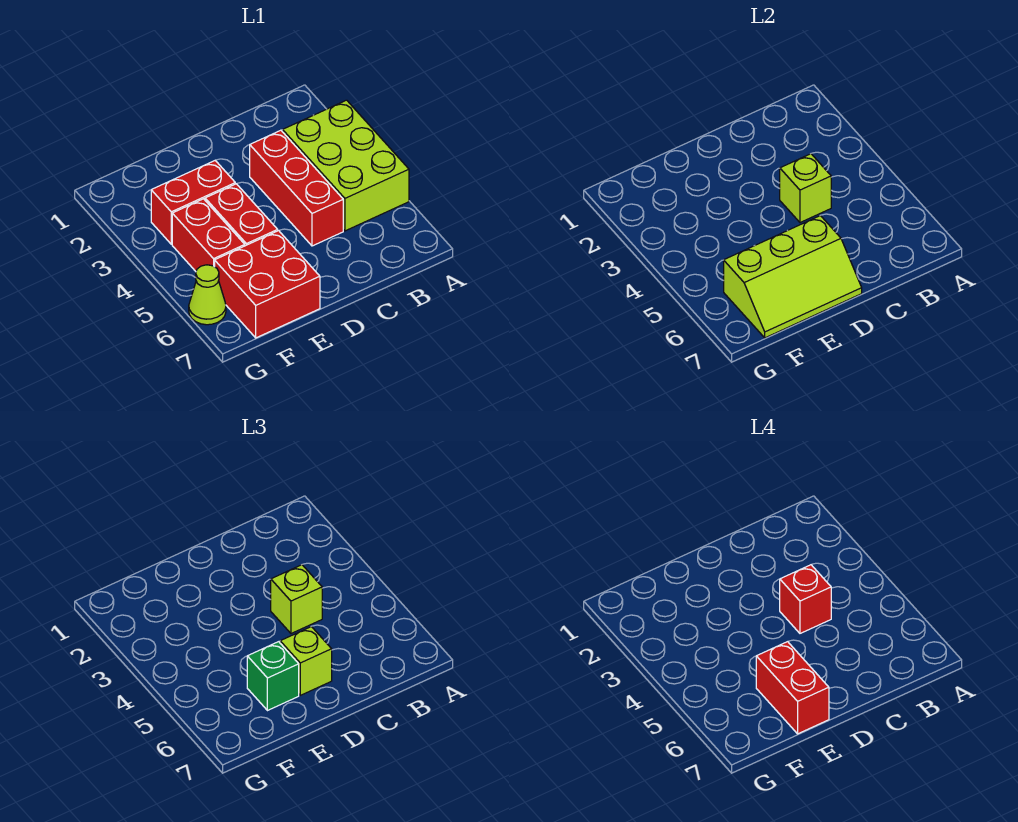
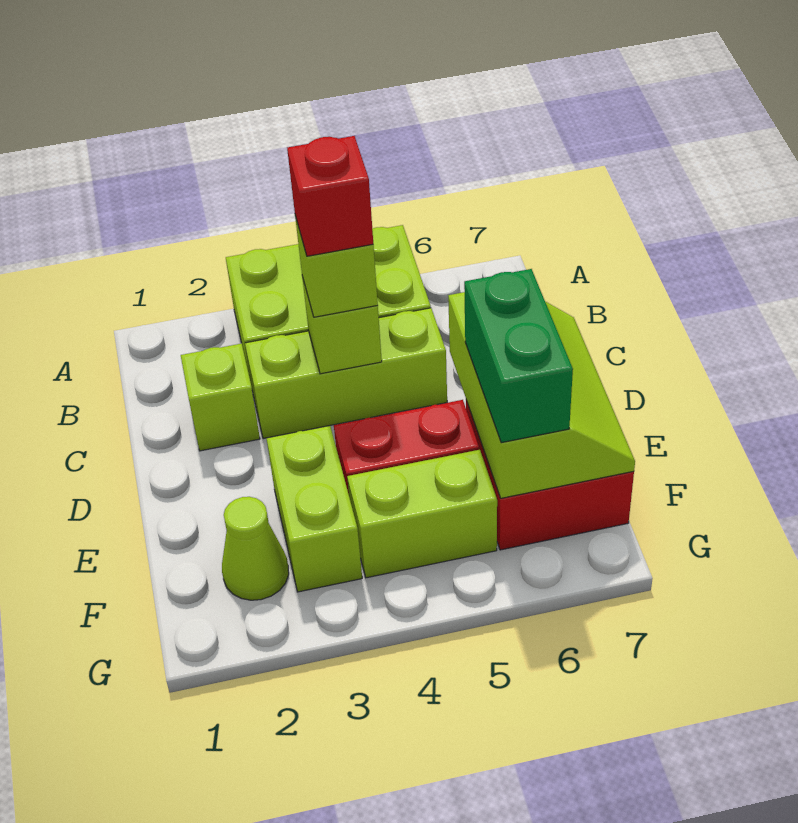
red brick C3:C5 level 1 -> lime brick C3:C5 level 1
lime brick D6 level 3 -> lime brick C2 level 1
red brick E3:F3 level 1 -> lime brick E3:F3 level 1
green brick E6 level 3 -> green brick E6:F6 level 3
red brick E6:E7 level 4 -> none
red brick F4:F5 level 1 -> lime brick F4:F5 level 1
lime cone G6 level 1 -> lime cone F2 level 1

